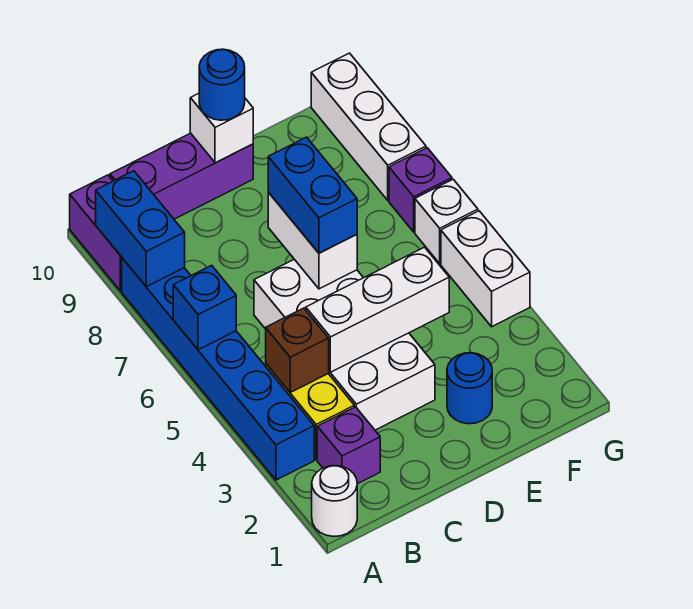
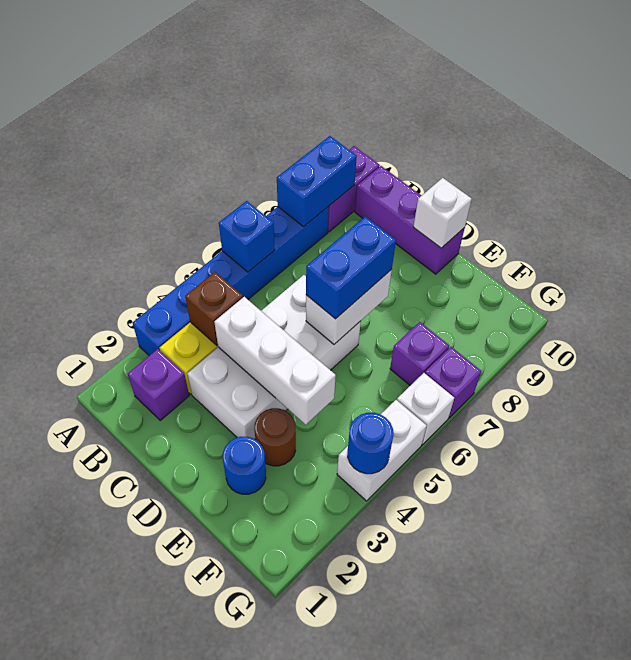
white round brick A1 level 1 -> none
blue round brick D10 level 3 -> blue round brick G4 level 2
none -> brown round brick E3 level 1
none -> purple brick F7 level 1
white brick G8:G10 level 1 -> none

